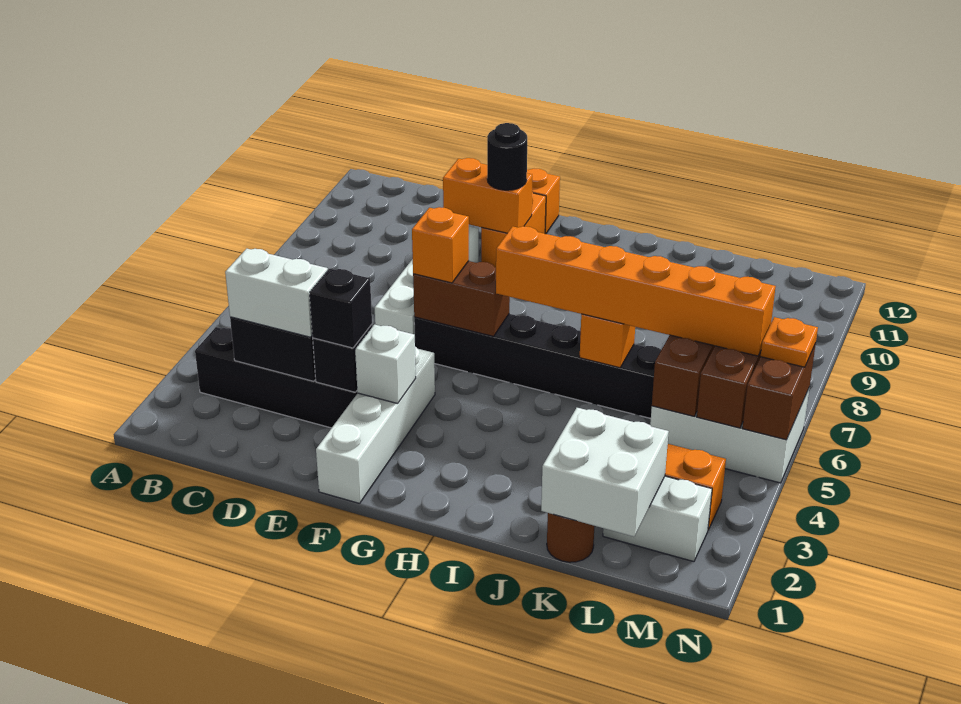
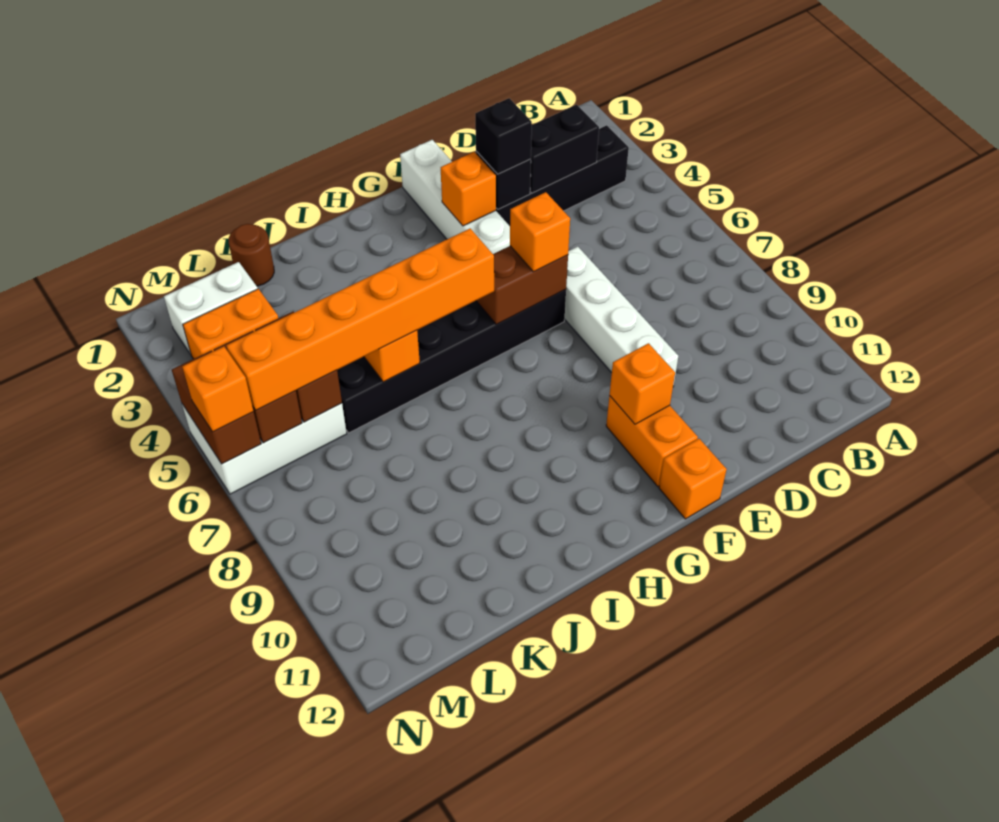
white brick C3:D3 level 3 -> none
orange brick E10:F10 level 2 -> orange brick F10 level 2
white brick F3 level 2 -> orange brick F3 level 2
black round brick F10 level 3 -> none
white brick K1:L2 level 2 -> none
orange plate N6 level 3 -> orange brick N6 level 3

